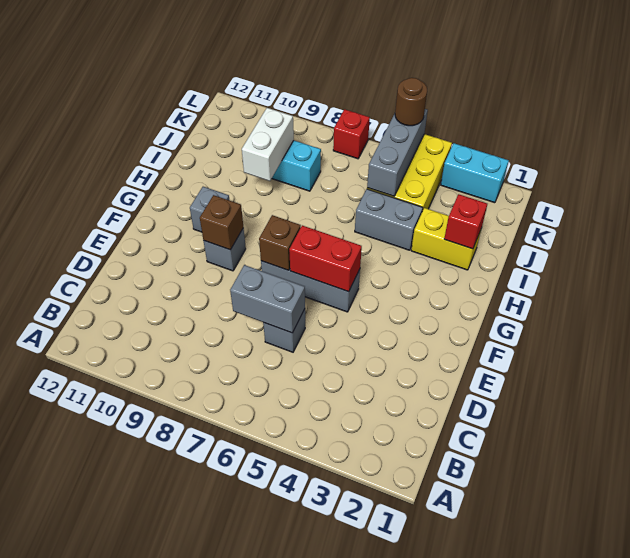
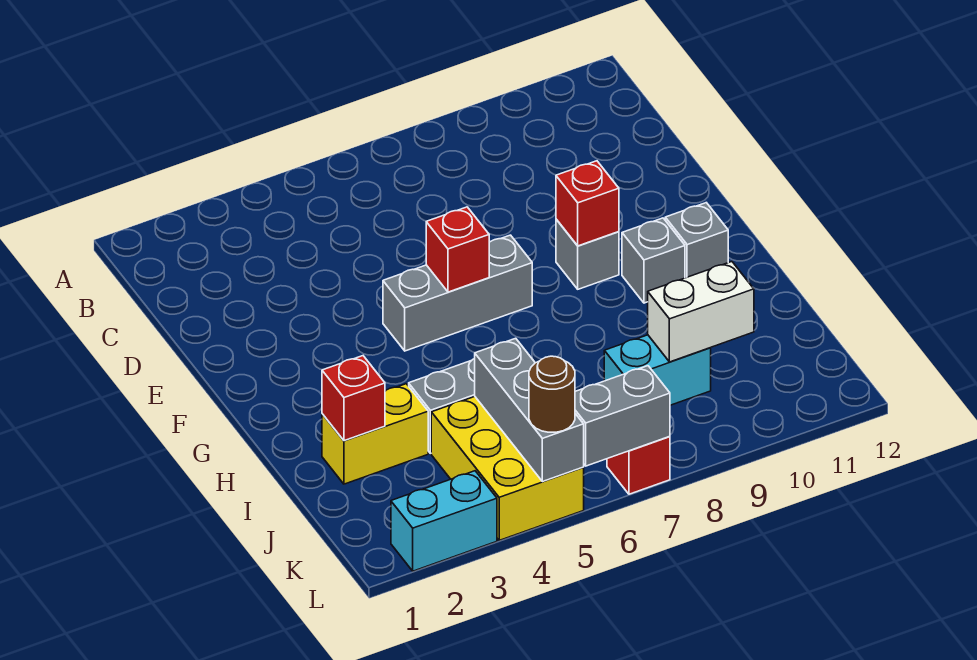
grey brick D6 level 1 -> grey brick G11 level 1
grey brick D6:D7 level 2 -> grey brick L6:L7 level 2
red brick F5:F6 level 2 -> red brick F6 level 2
brown brick F7 level 2 -> none
brown brick F9 level 2 -> red brick F9 level 2
white brick I9:J9 level 2 -> white brick J9:J10 level 2

